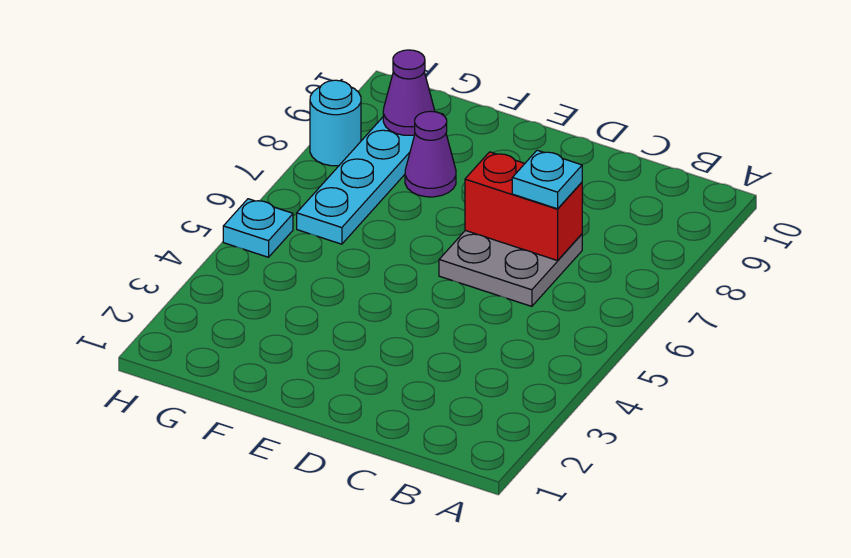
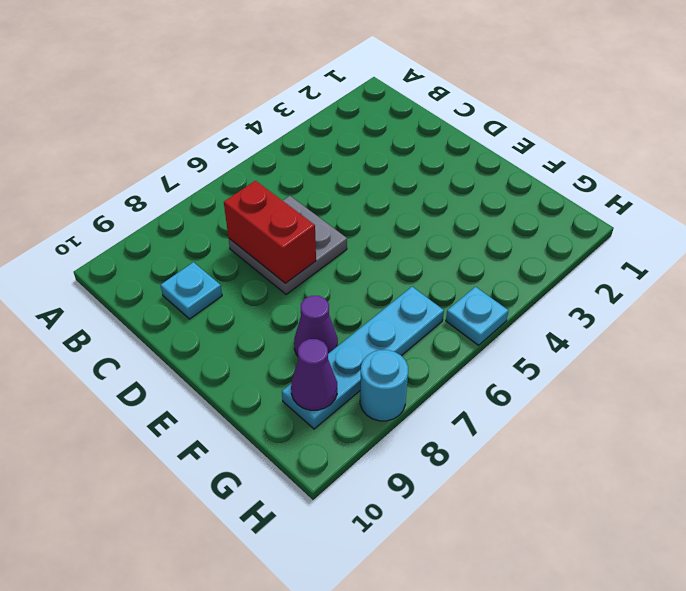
cyan plate C7 level 3 -> cyan plate C9 level 1

